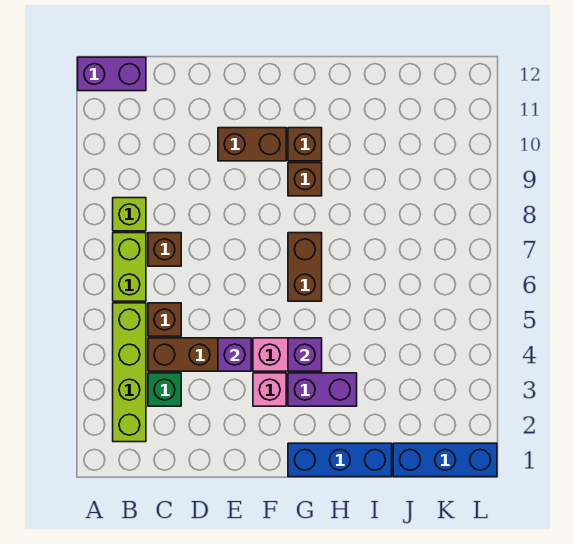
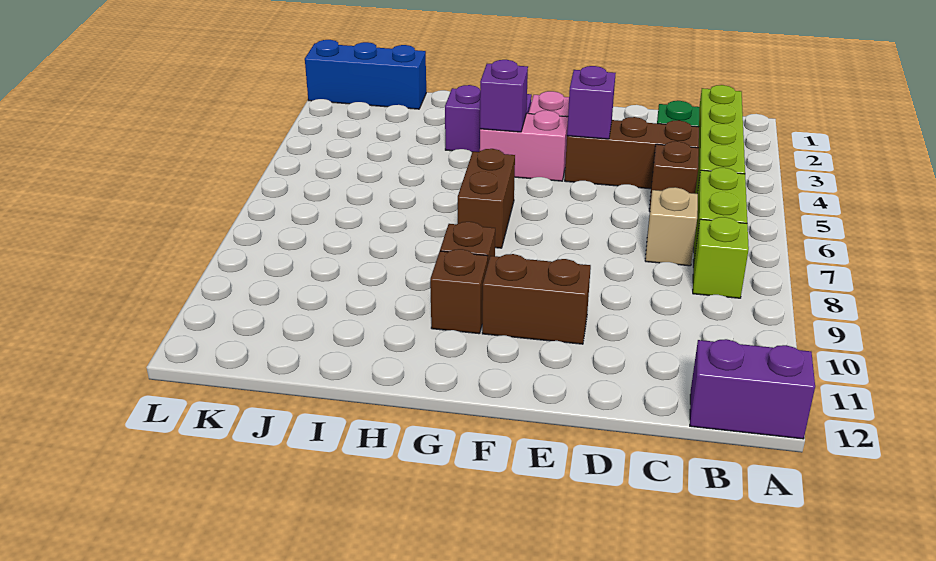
brown brick C7 level 1 -> tan brick C7 level 1
blue brick G1:I1 level 1 -> none

